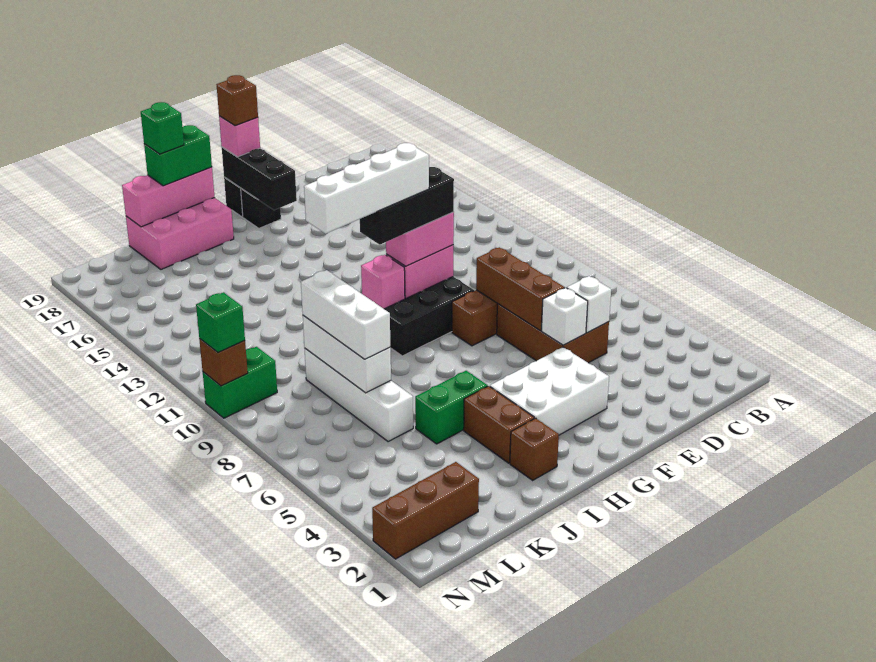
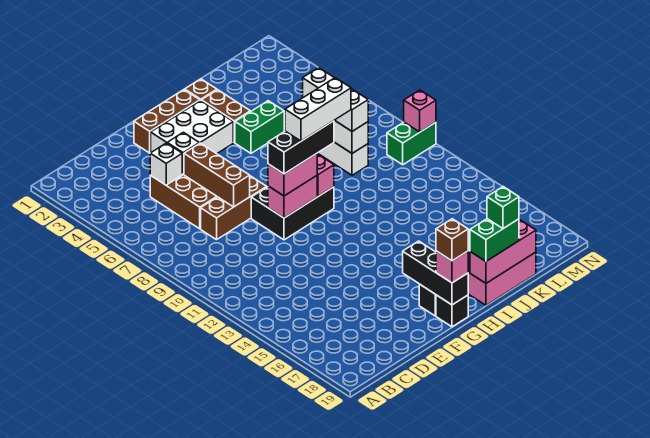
white brick G10:J10 level 5 -> white brick G10:I10 level 5
brown brick L2:N2 level 1 -> brown brick F2:H2 level 1
brown brick N10 level 2 -> pink brick N10 level 2
green brick N10 level 3 -> none

